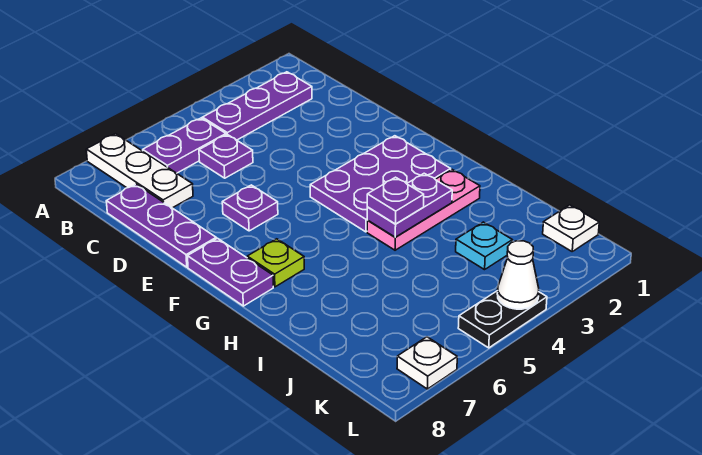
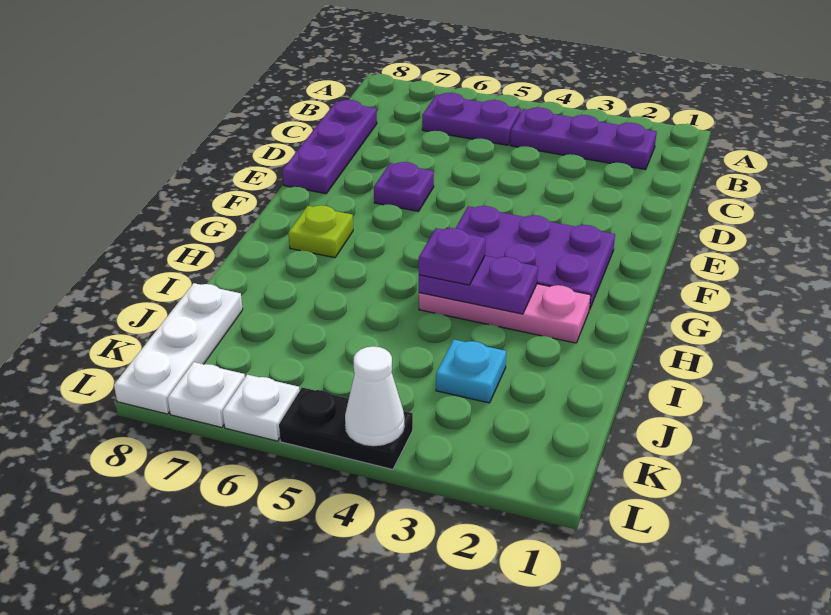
white plate A7:C7 level 1 -> white plate J8:L8 level 1
purple plate C5 level 1 -> none
purple plate F8:G8 level 1 -> none
white plate K1 level 1 -> white plate L6 level 1

